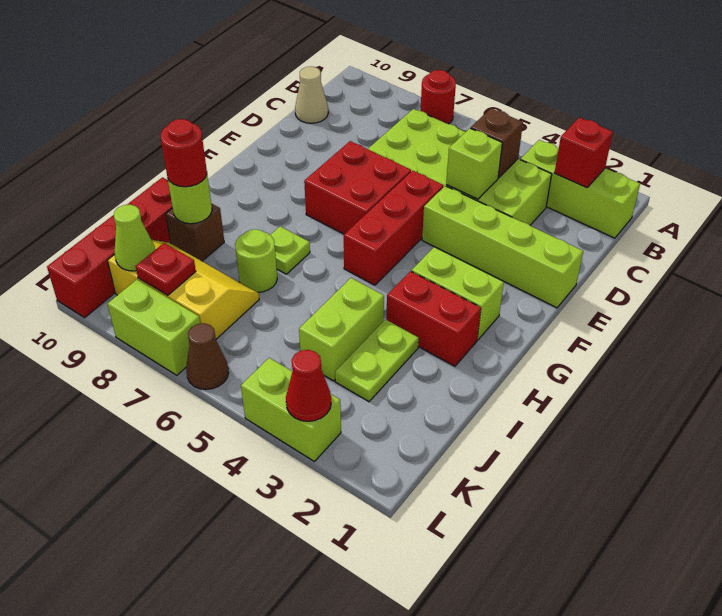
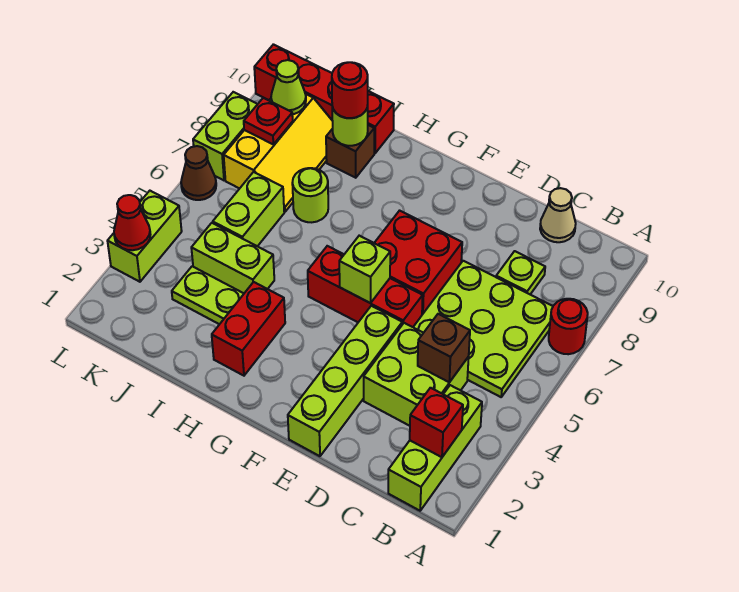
lime brick D4 level 2 -> lime brick F5 level 2
lime brick G2:G3 level 1 -> lime brick J5:J6 level 1
lime plate H7 level 1 -> lime plate C8 level 1

